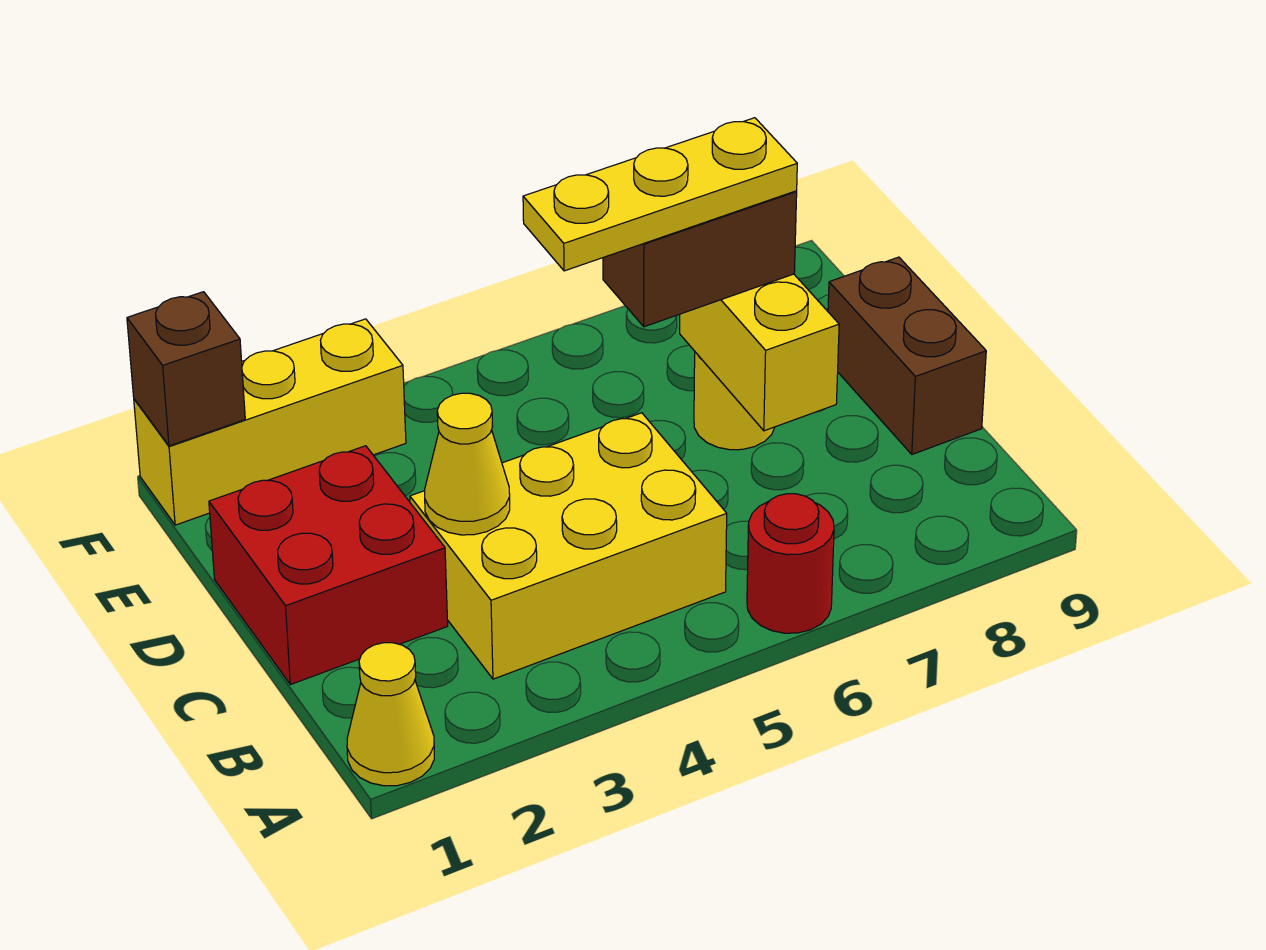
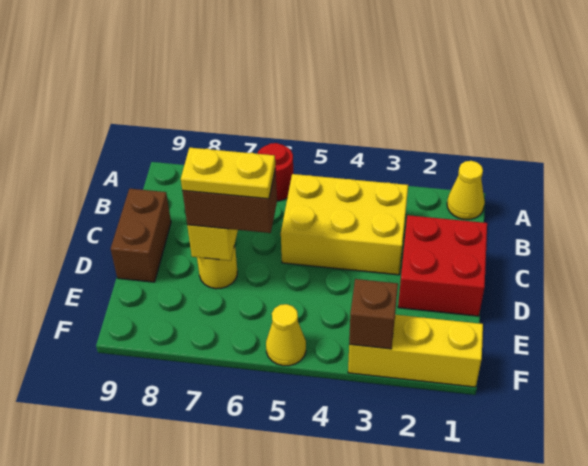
yellow cone C3 level 2 -> yellow cone F5 level 1
yellow plate D5:D7 level 4 -> yellow plate D6:D7 level 4
brown brick F1 level 2 -> brown brick F3 level 2

